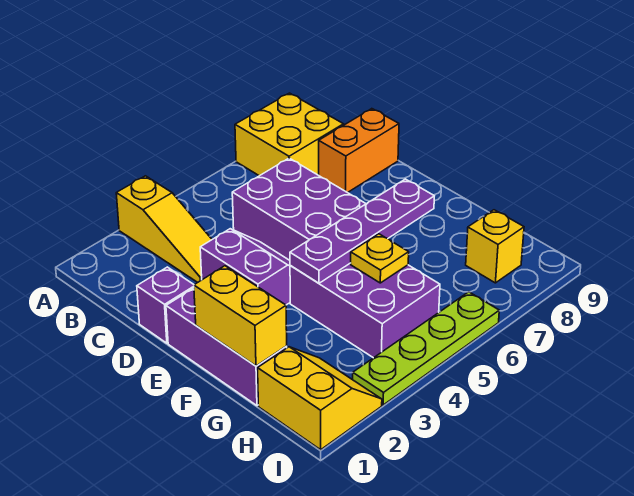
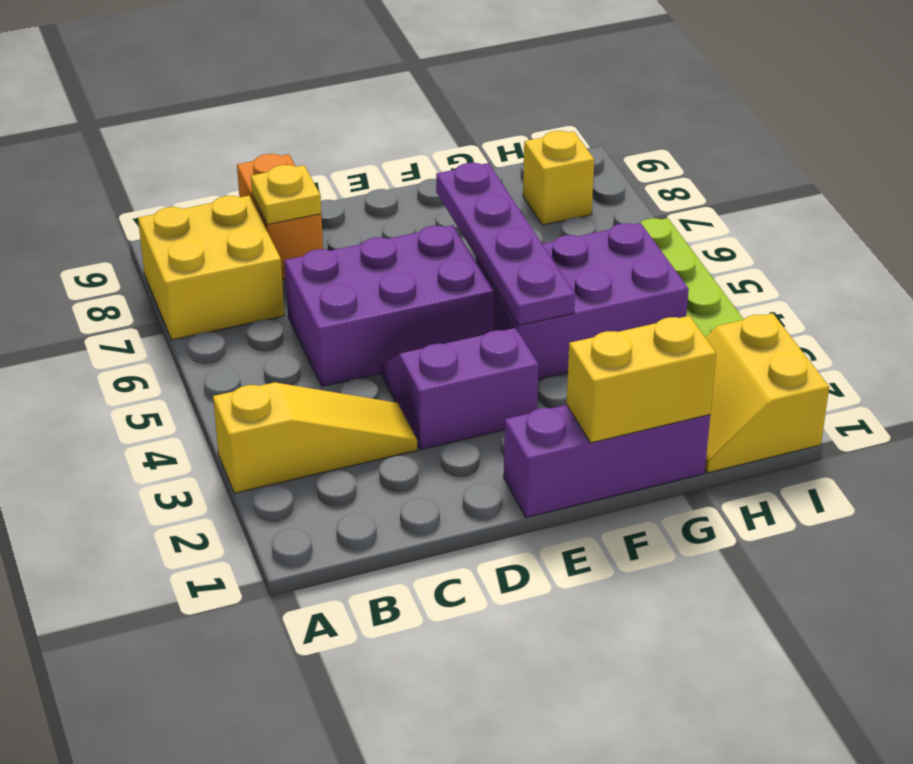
purple brick D1 level 1 -> none
yellow plate G5 level 2 -> yellow plate C8 level 2
yellow slope H1:I2 level 1 top 1 -> yellow slope H1:I2 level 1 top I

